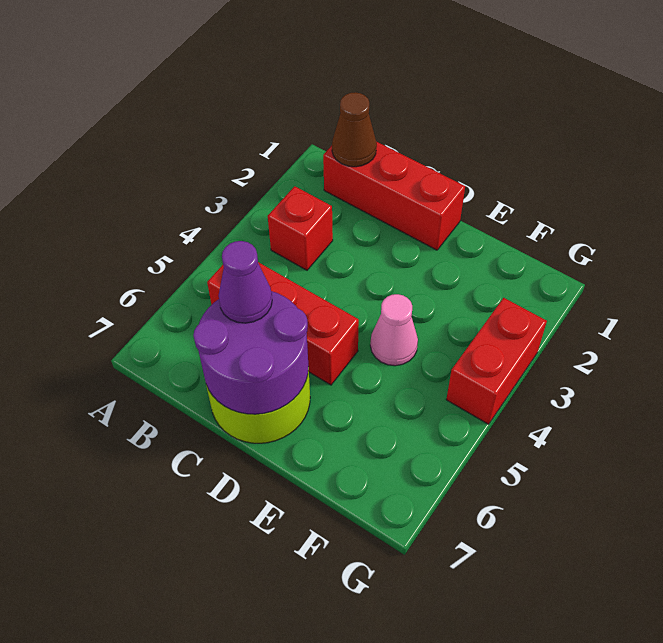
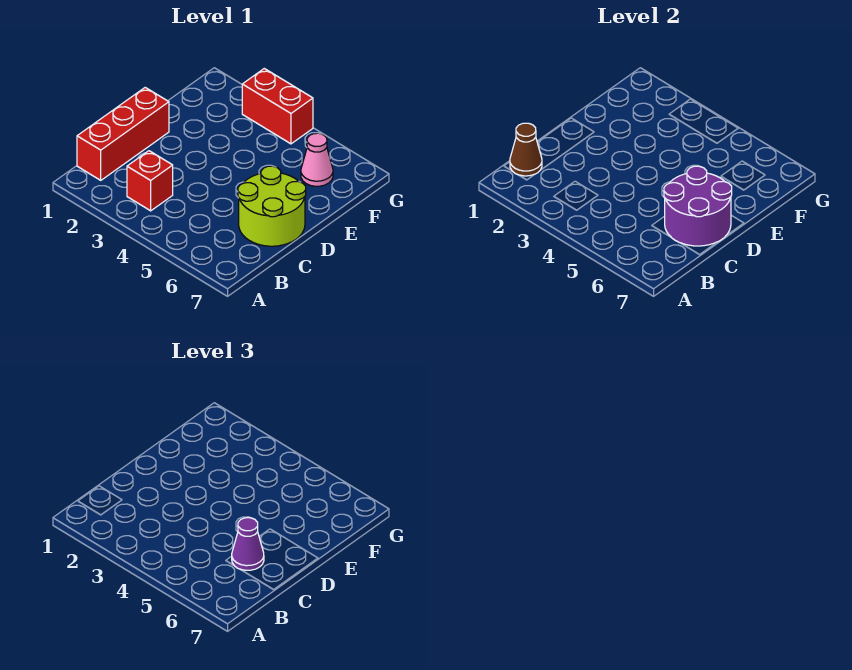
red brick B5:D5 level 1 -> none
pink cone E4 level 1 -> pink cone F6 level 1

